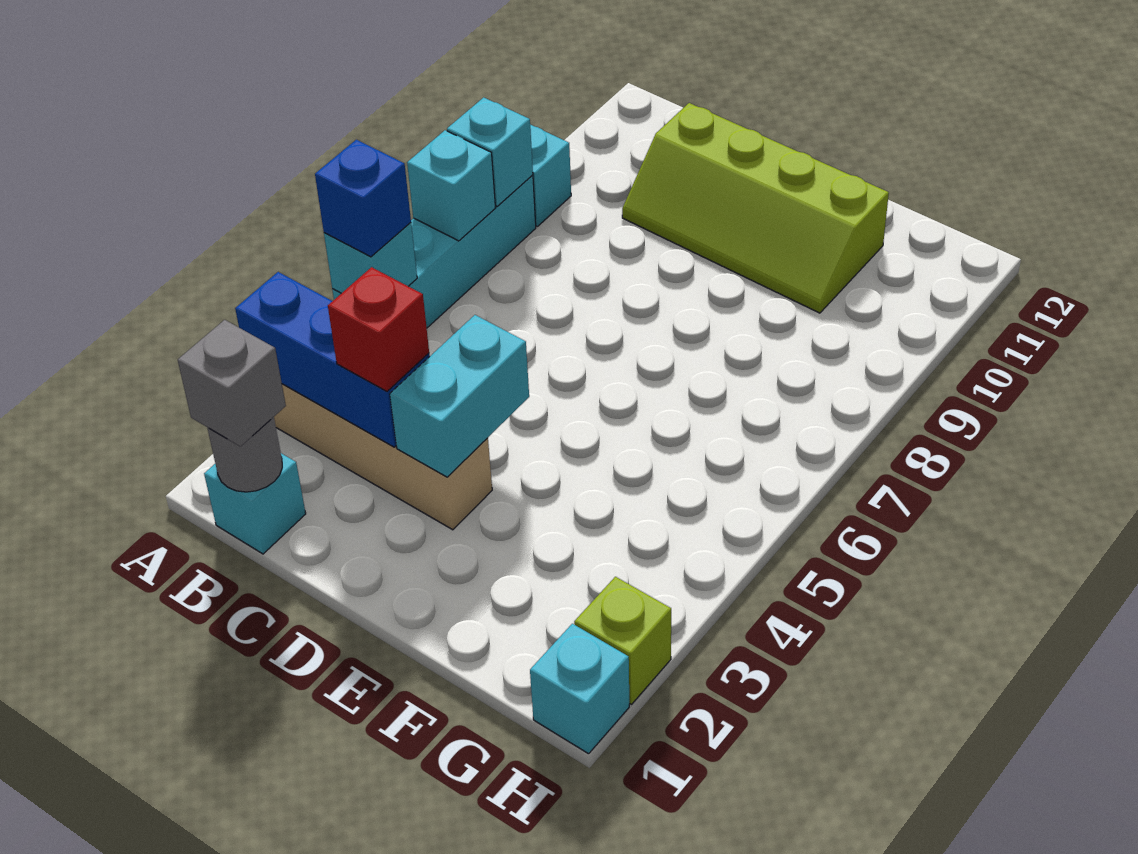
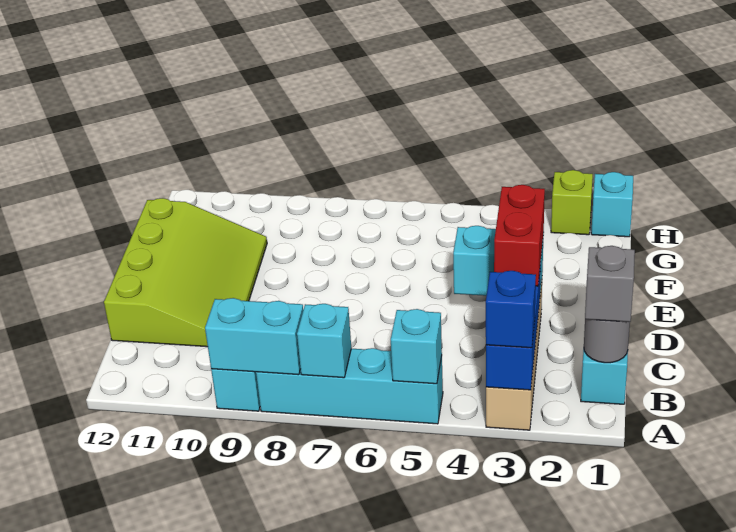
blue brick A5 level 3 -> blue brick A3 level 3
cyan brick A8 level 2 -> cyan brick A8:A9 level 2
red brick C3 level 3 -> red brick C3:D3 level 3
lime slope C10:F11 level 1 top 11 -> lime slope C10:F12 level 1 top 12

